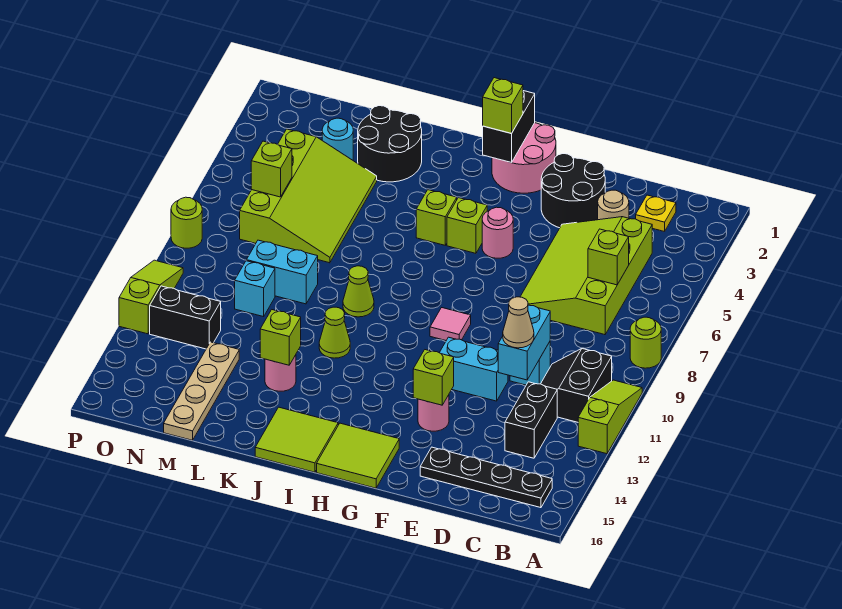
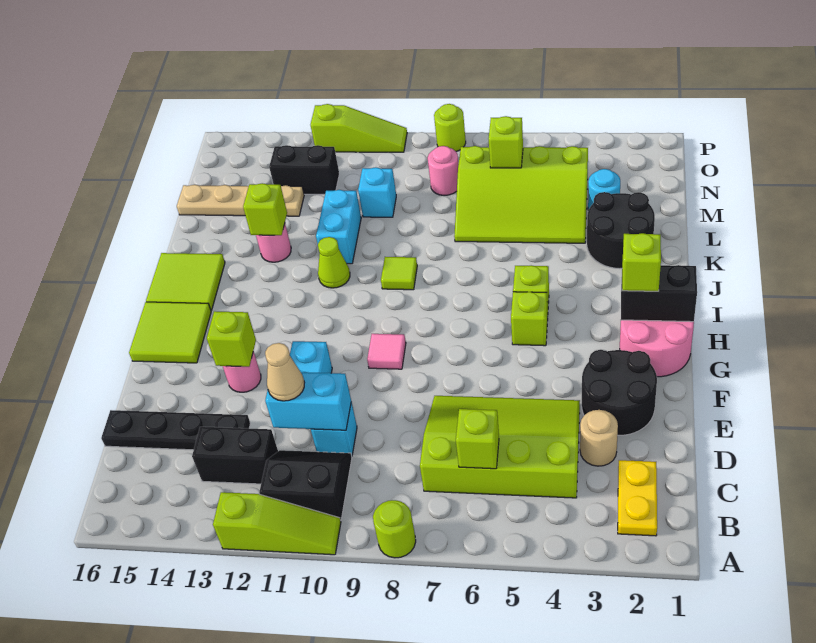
black plate B15:E15 level 1 -> black plate D13:D16 level 1
yellow plate C2 level 1 -> yellow plate B2:C2 level 1
pink round brick G5 level 1 -> pink round brick N8 level 1
lime cone J9 level 1 -> lime tile J9 level 1
cyan brick L9:M9 level 1 -> cyan brick K11:L11 level 1
black brick N12:O12 level 1 -> black brick N12:N13 level 1

